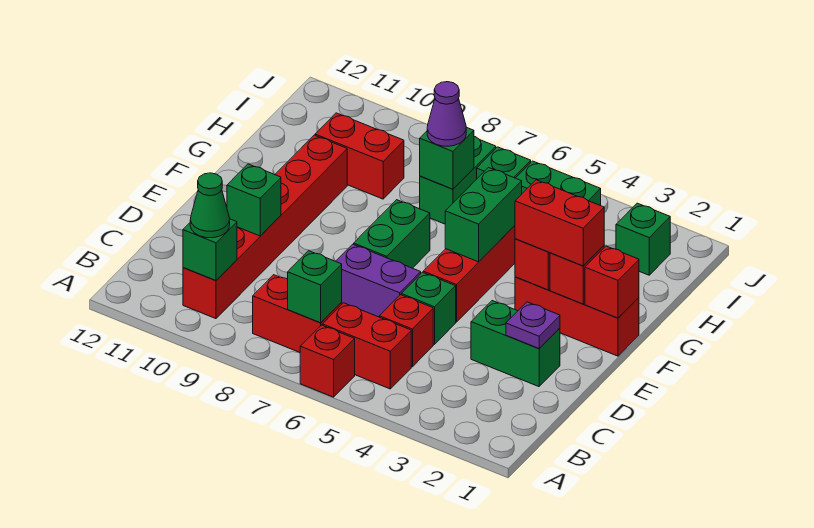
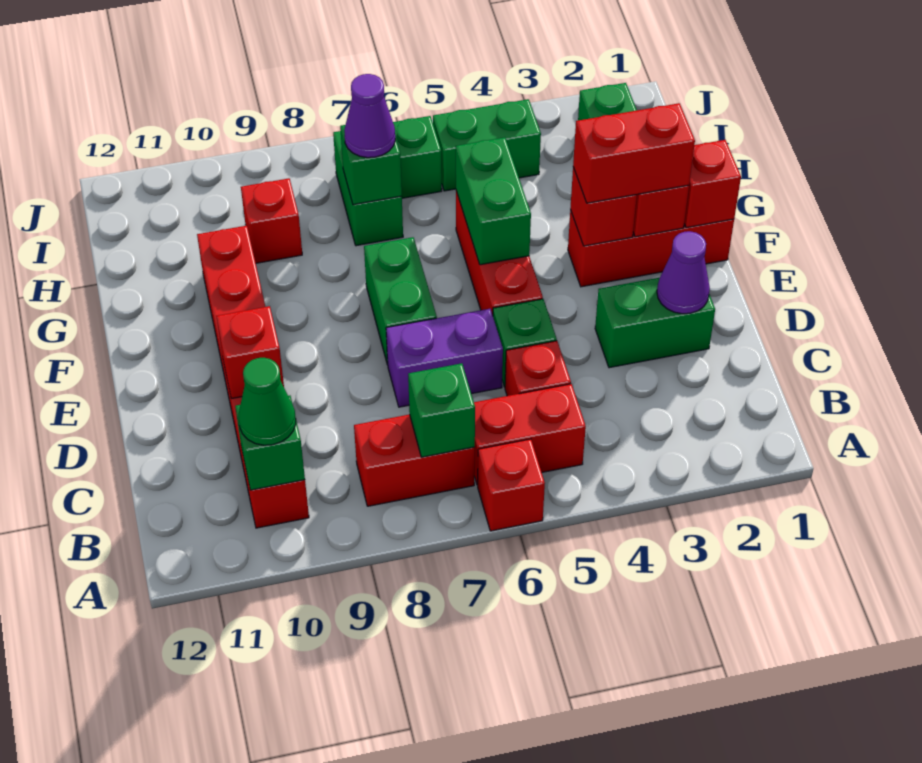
purple plate D2 level 2 -> purple cone D2 level 2
green brick D10 level 2 -> red brick D10 level 2
red brick H9:H10 level 1 -> red brick H9 level 1

